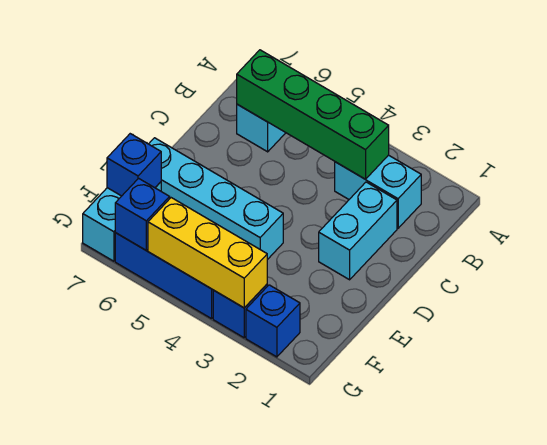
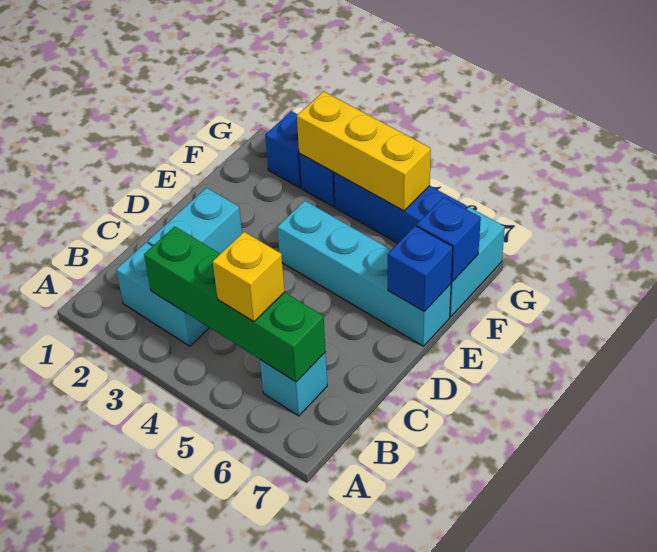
none -> yellow brick B5 level 3
blue brick G6 level 2 -> blue brick E7 level 2

